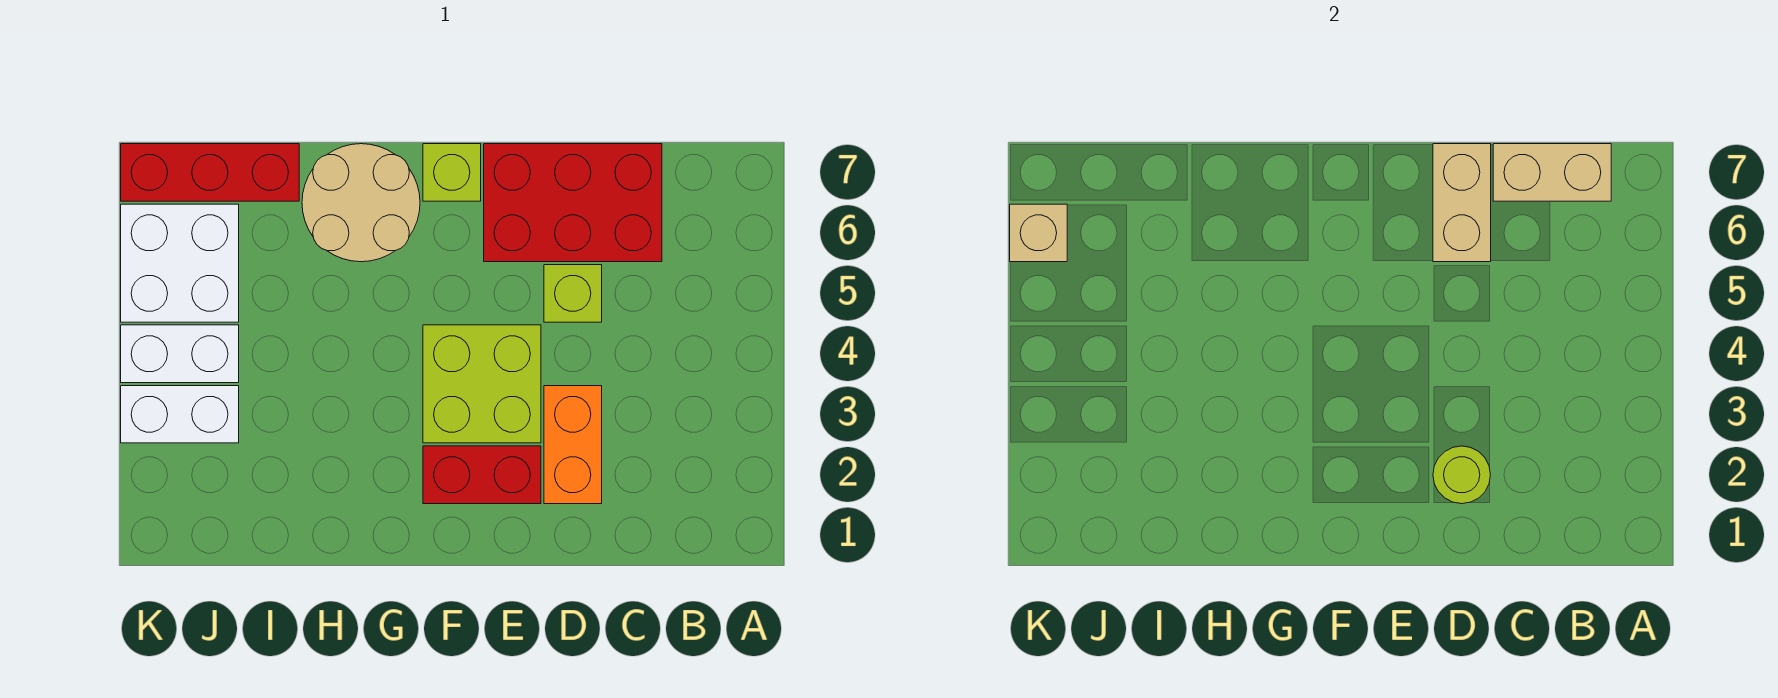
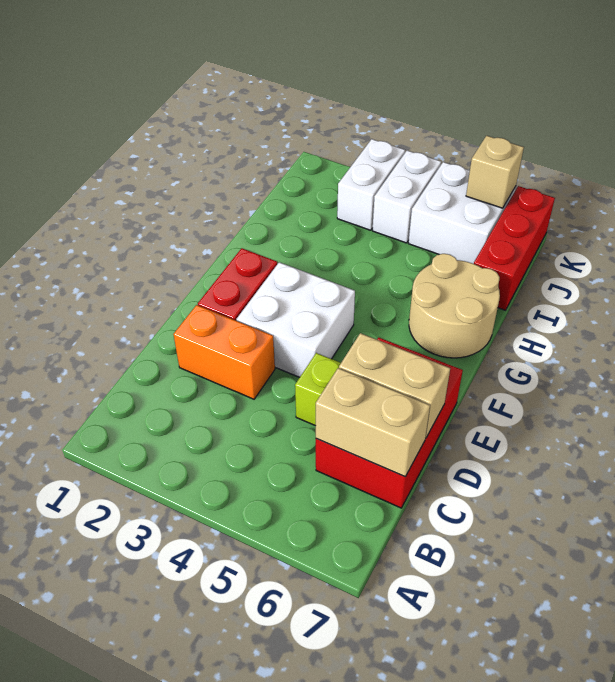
tan brick B7:C7 level 2 -> tan brick C6:C7 level 2
lime round brick D2 level 2 -> none
lime brick E3:F4 level 1 -> white brick E3:F4 level 1
lime brick F7 level 1 -> none

